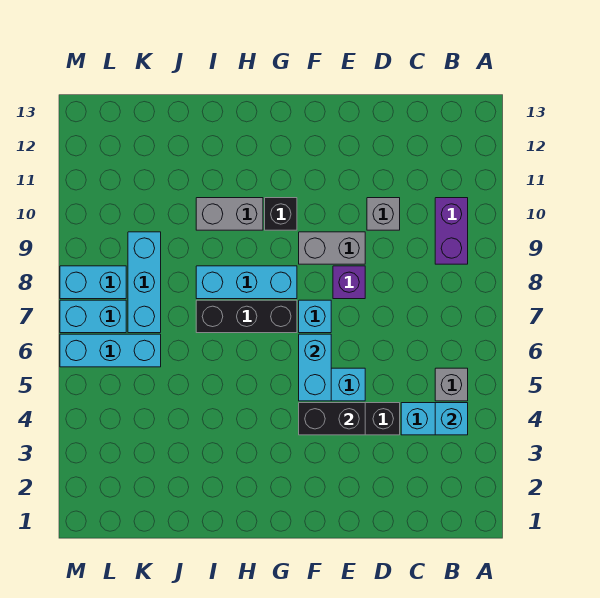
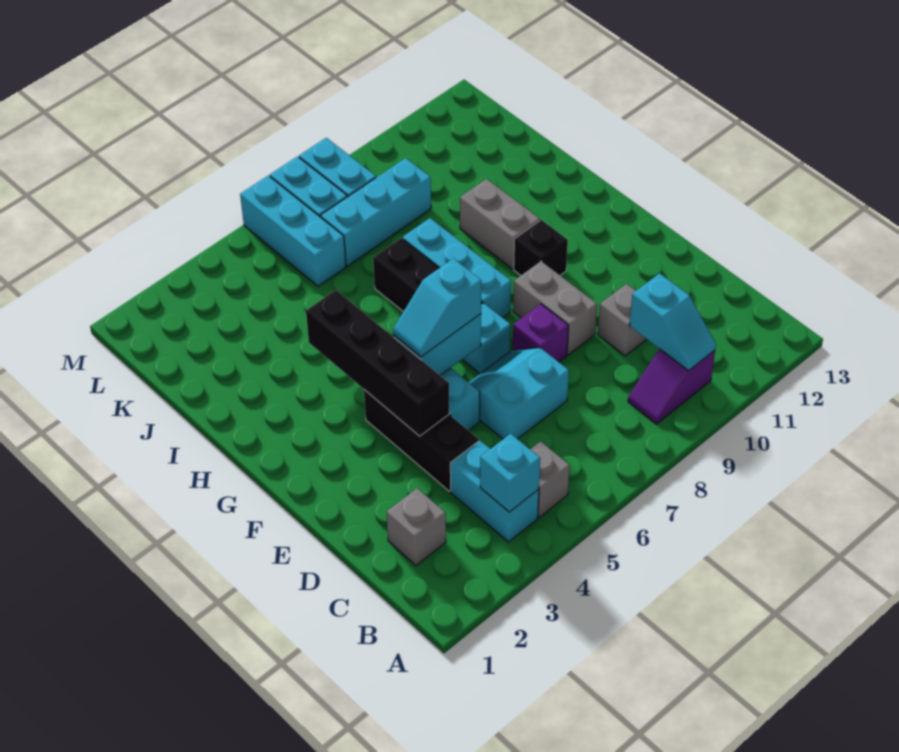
purple brick B9:B10 level 1 -> purple slope B9:B10 level 1 top 10
none -> cyan slope B10:C10 level 2 top C
none -> grey brick C2 level 1
none -> cyan slope D6:E7 level 1 top D
black brick E4:F4 level 2 -> black brick E4:H4 level 2
none -> cyan slope F5:F6 level 3 top 6

